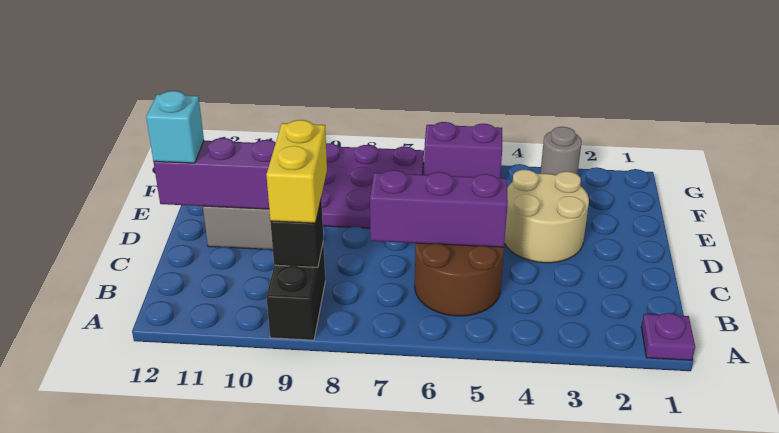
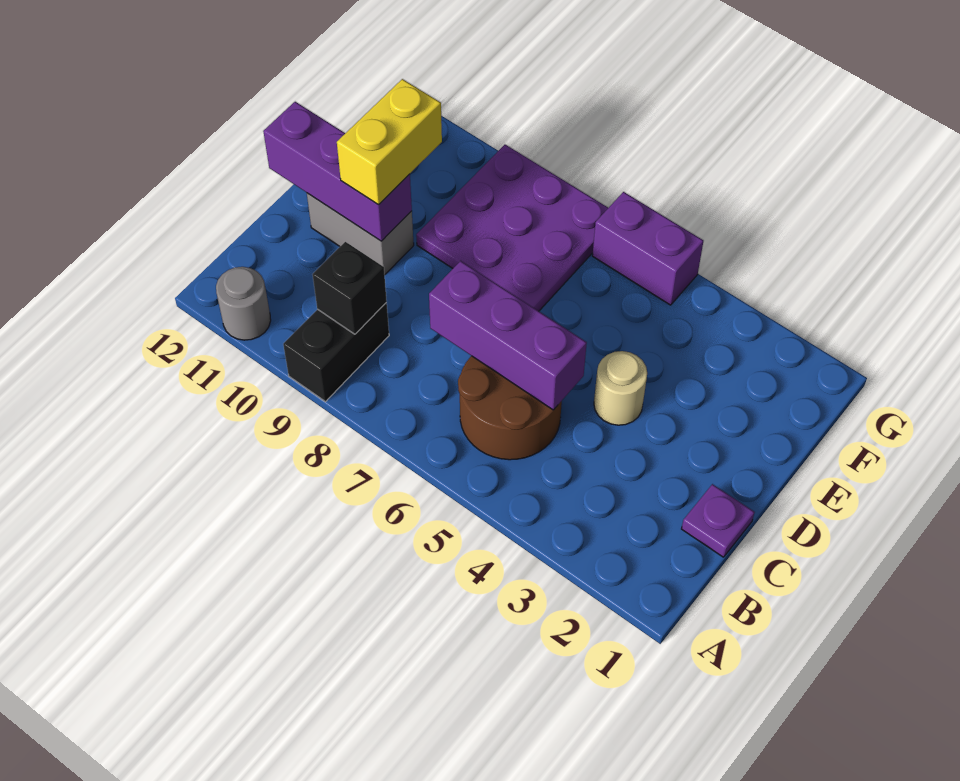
purple plate A1 level 1 -> purple plate C1 level 1
yellow brick B9:C9 level 3 -> yellow brick D10:E10 level 3
tan round brick D3:E4 level 1 -> tan round brick D4 level 1
cyan brick D12 level 3 -> none
grey round brick G3 level 1 -> grey round brick A11 level 1

